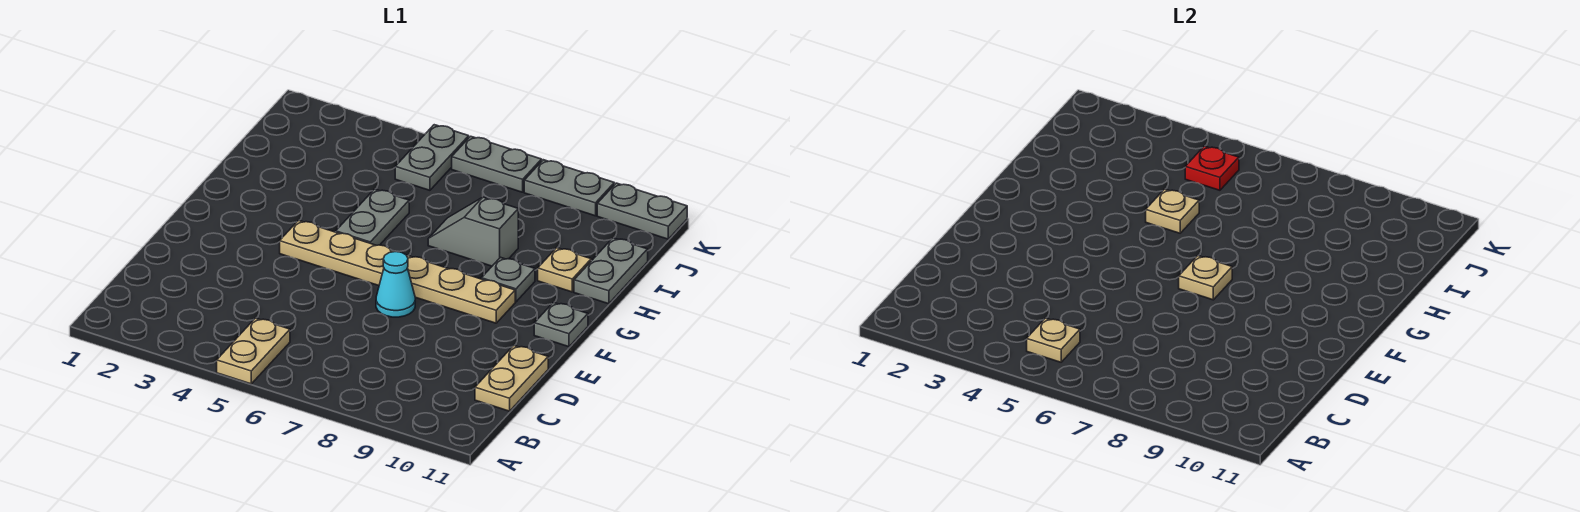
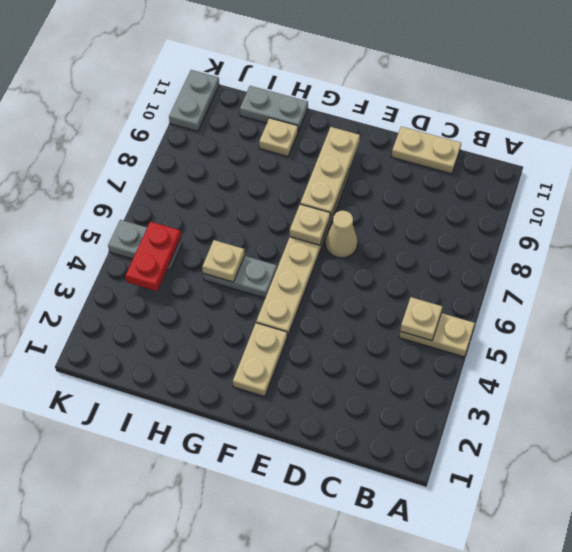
cyan cone E7 level 1 -> tan cone E7 level 1
none -> tan plate F2:F3 level 1
none -> tan plate F8:F10 level 2
grey plate F11 level 1 -> none
grey plate G9 level 1 -> none
grey slope H7:H8 level 1 top 8 -> none
red plate J5 level 2 -> red plate J4:J5 level 2
grey plate K6:K7 level 1 -> none
grey plate K8:K9 level 1 -> none

